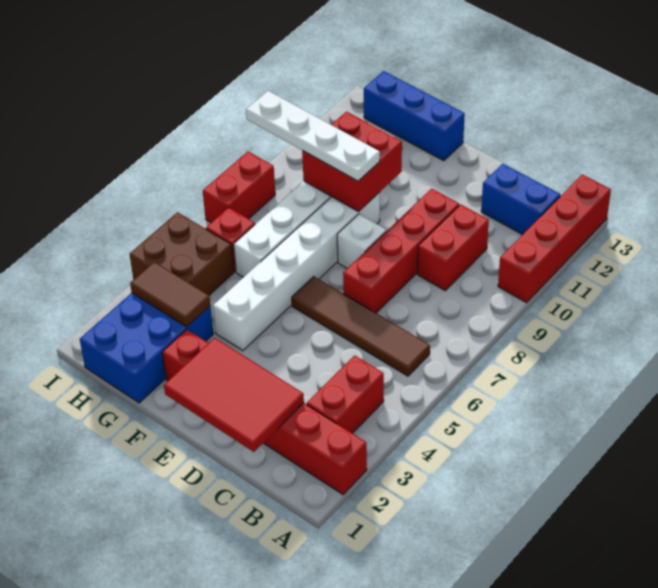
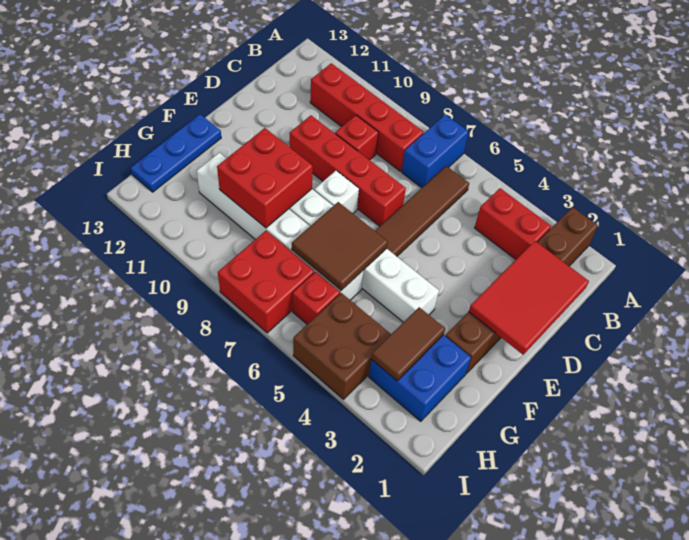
red brick A2:F2 level 1 -> brown brick A2:F2 level 1
red brick A10:A13 level 1 -> red brick B8:B11 level 1
blue brick B12:C12 level 1 -> blue brick A7:B7 level 1
red brick C9:C10 level 1 -> red brick C9 level 1
none -> brown tile F6:G7 level 2
white plate F9:I9 level 3 -> none
blue brick F13:H13 level 1 -> blue plate F13:H13 level 1
blue brick G1:H3 level 1 -> blue brick G2:H3 level 1
red brick I7:I8 level 1 -> red brick H7:I8 level 1

